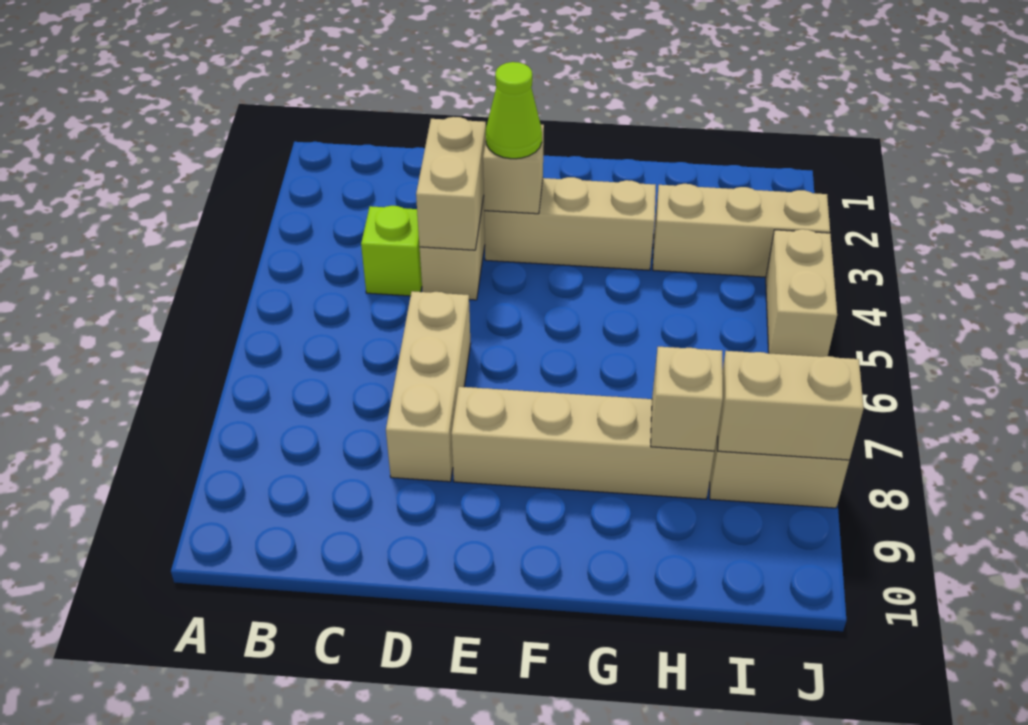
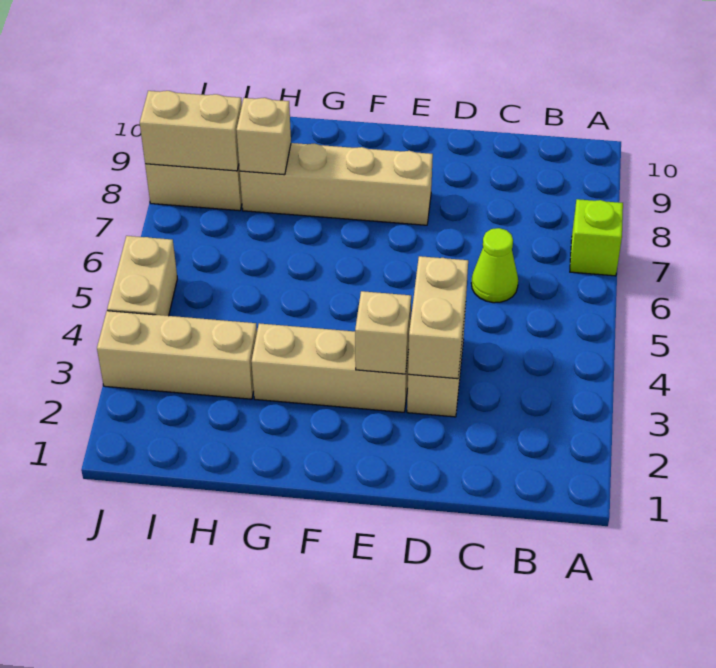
lime brick C4 level 1 -> lime brick A7 level 1
tan brick D6:D8 level 1 -> none
lime cone E3 level 3 -> lime cone C6 level 1

